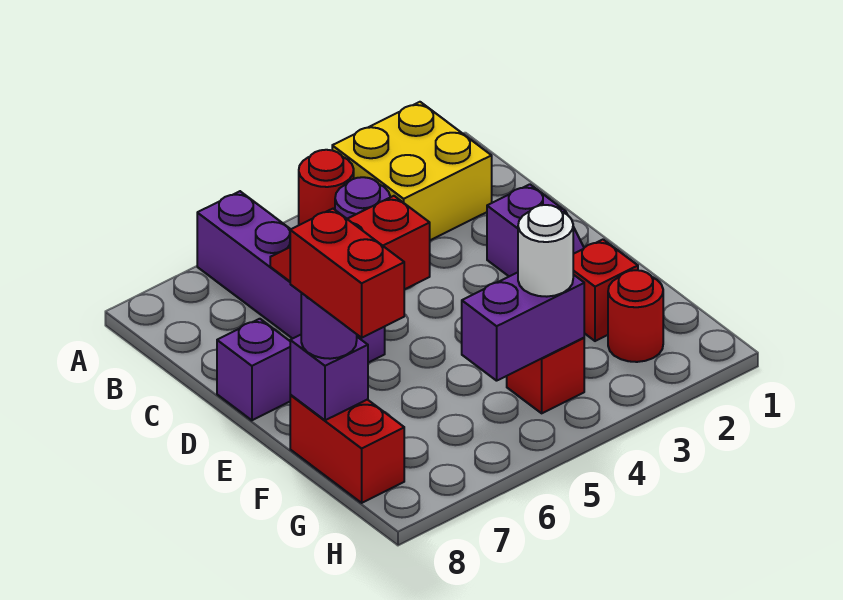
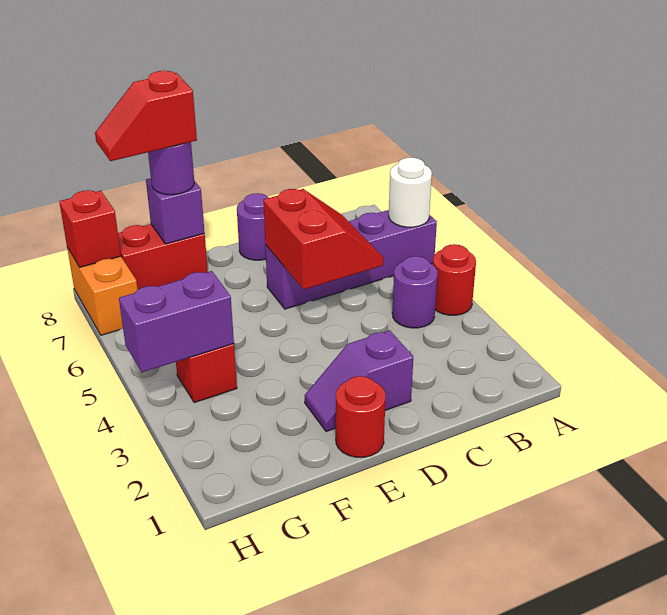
yellow brick A2:B3 level 1 -> none
purple brick D8 level 1 -> purple round brick D8 level 1
red brick F2 level 1 -> red brick H8 level 2
red brick F8:G8 level 4 -> red slope F8:G8 level 4 top F
red round brick G2 level 1 -> red round brick E1 level 1
purple brick G4:G5 level 2 -> purple brick G4:H4 level 2
white round brick G4 level 3 -> white round brick A6 level 2
none -> orange brick H7:H8 level 1

